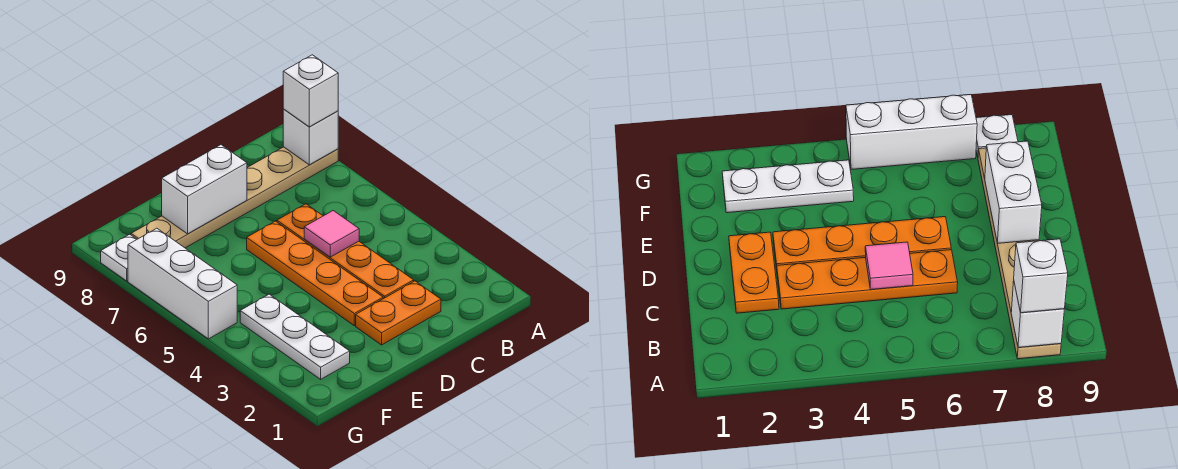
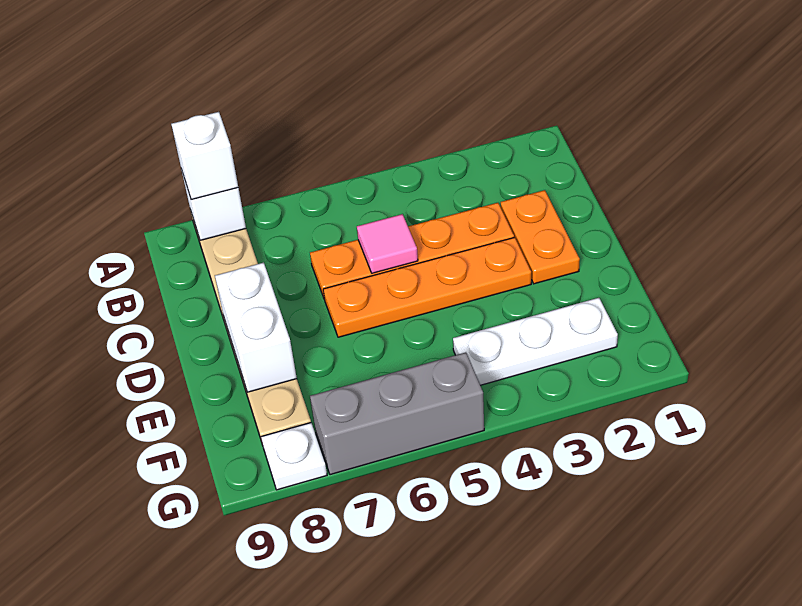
white brick G5:G7 level 1 -> grey brick G5:G7 level 1

